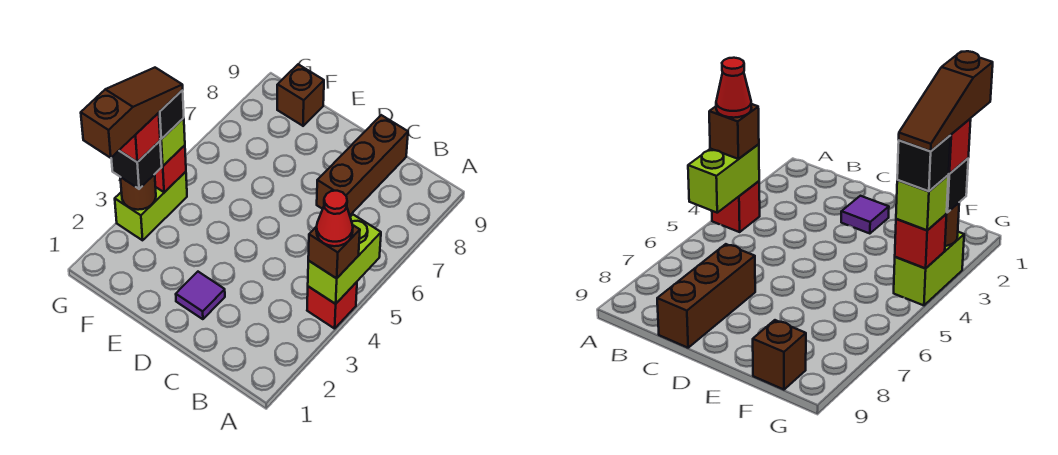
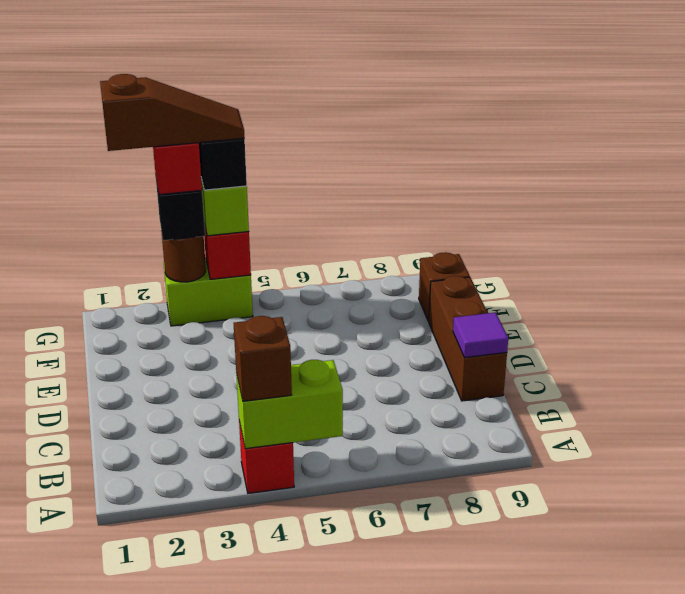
red cone A4 level 4 -> none
brown brick C7:C9 level 1 -> brown brick C9:E9 level 1
purple tile D2 level 1 -> purple tile C9 level 2

